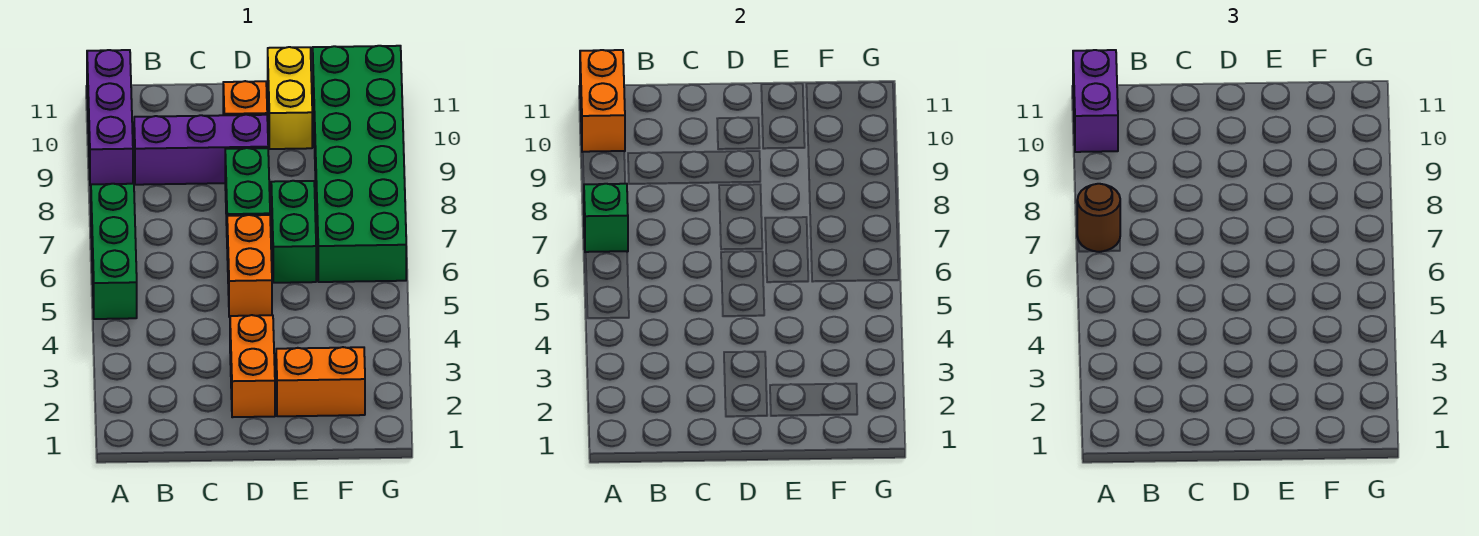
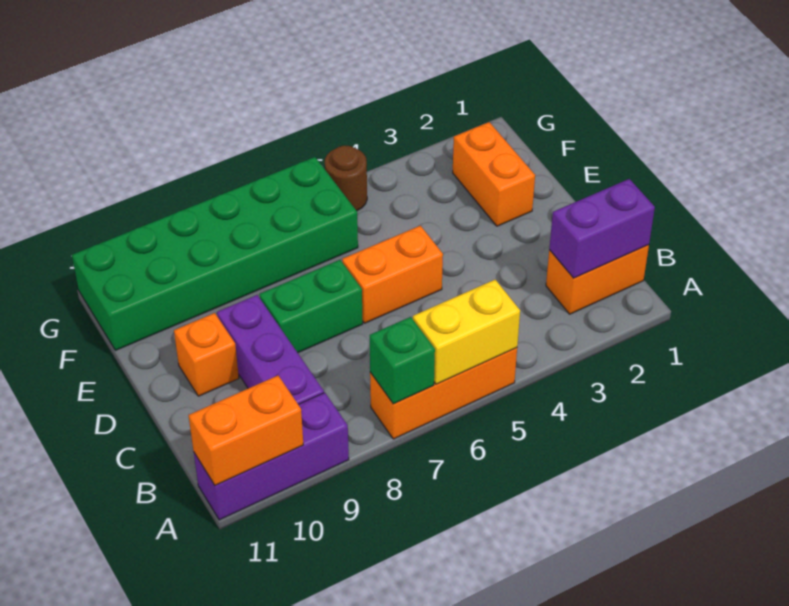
green brick A5:A7 level 1 -> orange brick A5:A7 level 1
brown round brick A7 level 3 -> brown round brick G5 level 1
purple brick A10:A11 level 3 -> purple brick B1:B2 level 2
orange brick D2:D3 level 1 -> orange brick B1:B2 level 1
green brick E6:E7 level 1 -> none
yellow brick E10:E11 level 1 -> yellow brick A5:A6 level 2

